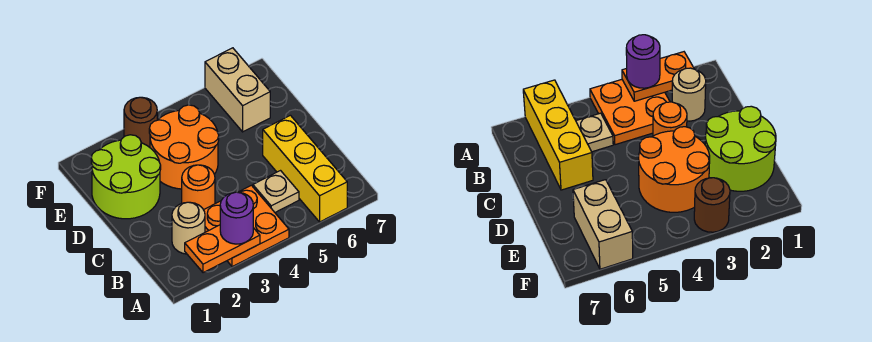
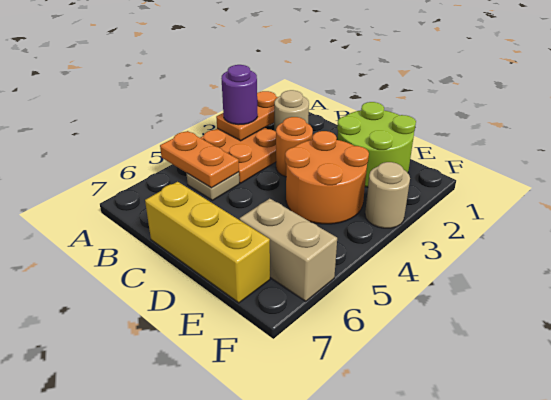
none -> orange plate A5:B5 level 2
yellow brick A6:C6 level 1 -> yellow brick C7:E7 level 1
brown round brick F3 level 1 -> tan round brick F3 level 1

